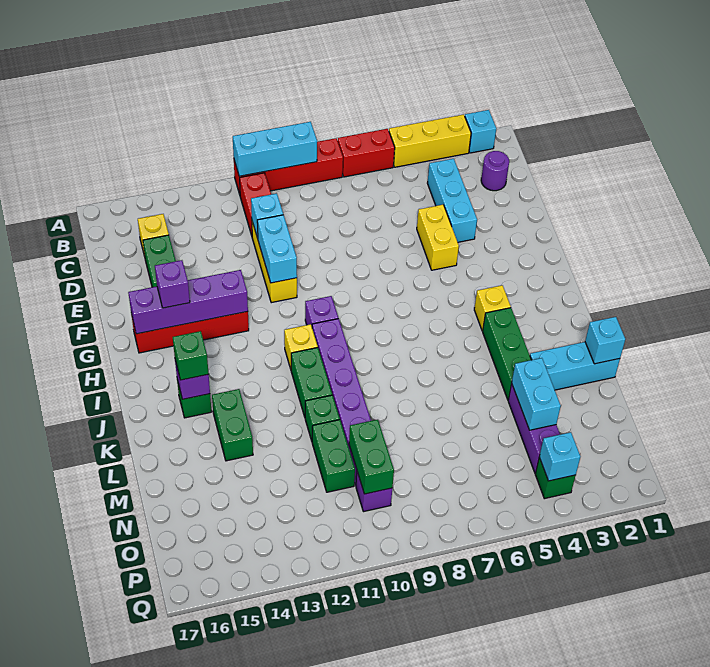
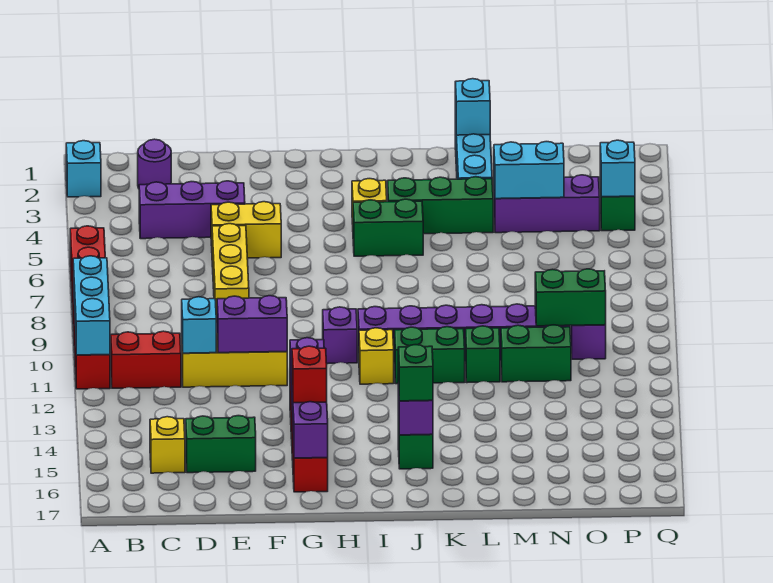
yellow brick A3:A5 level 1 -> yellow brick E6:E8 level 1
cyan brick C4:E4 level 1 -> purple brick C4:E4 level 1
cyan brick E11:F11 level 2 -> purple brick E11:F11 level 2
purple brick G15 level 3 -> red brick G15 level 3
green brick K14:L14 level 1 -> green brick I5:J5 level 1

